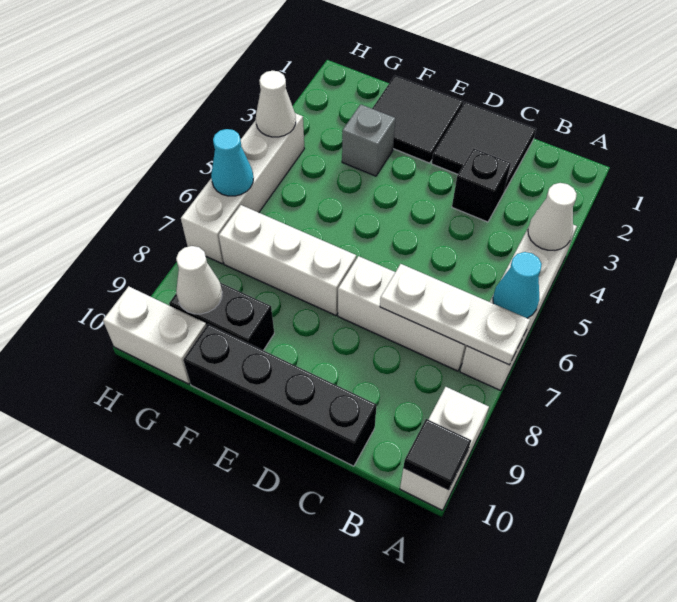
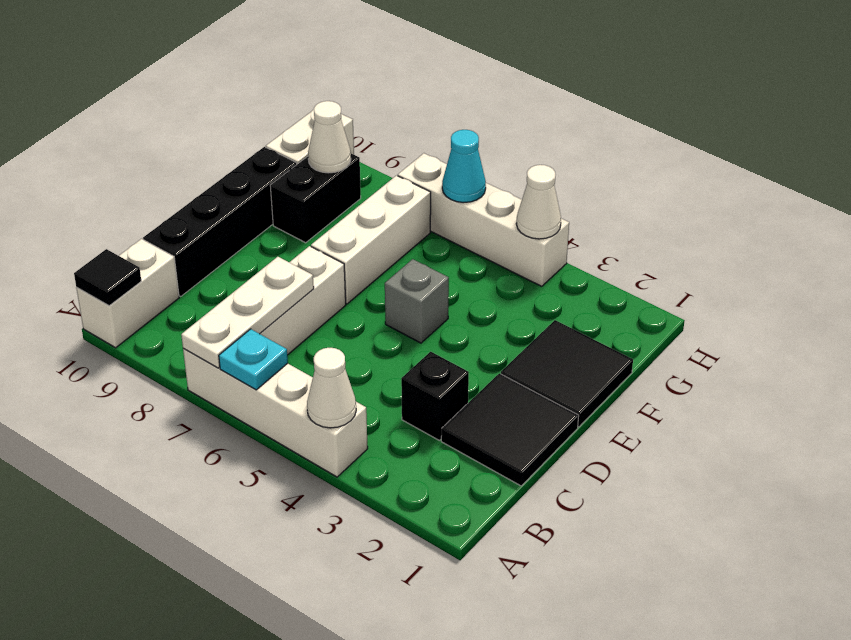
cyan cone A6 level 2 -> cyan plate A6 level 2
white brick A9:A10 level 1 -> white brick A10:B10 level 1
grey brick F3 level 1 -> grey brick E5 level 1

